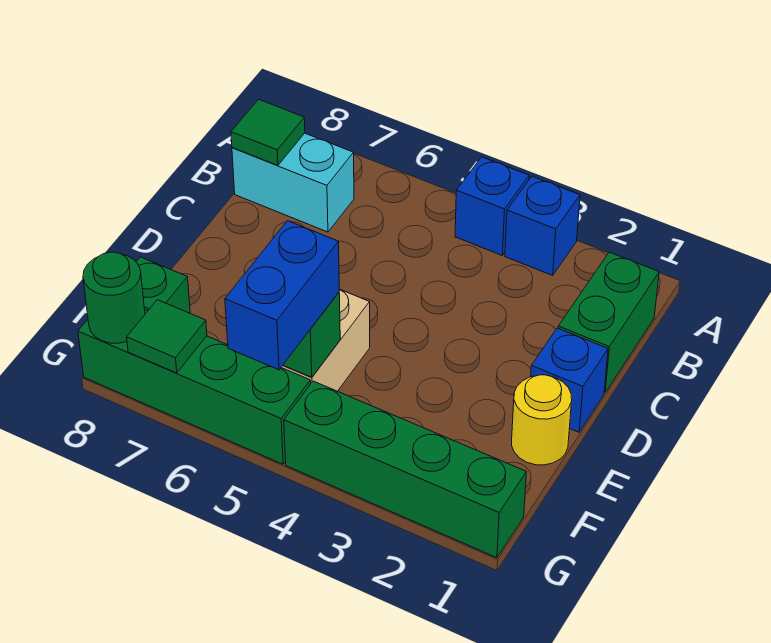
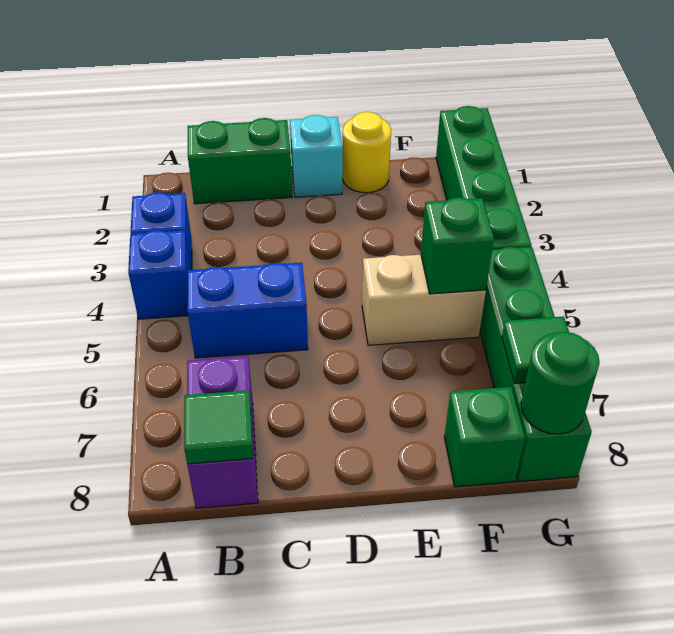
cyan brick B7:B8 level 1 -> purple brick B7:B8 level 1
blue brick D1 level 1 -> cyan brick D1 level 1
blue brick F5:G5 level 3 -> blue brick B5:C5 level 1

